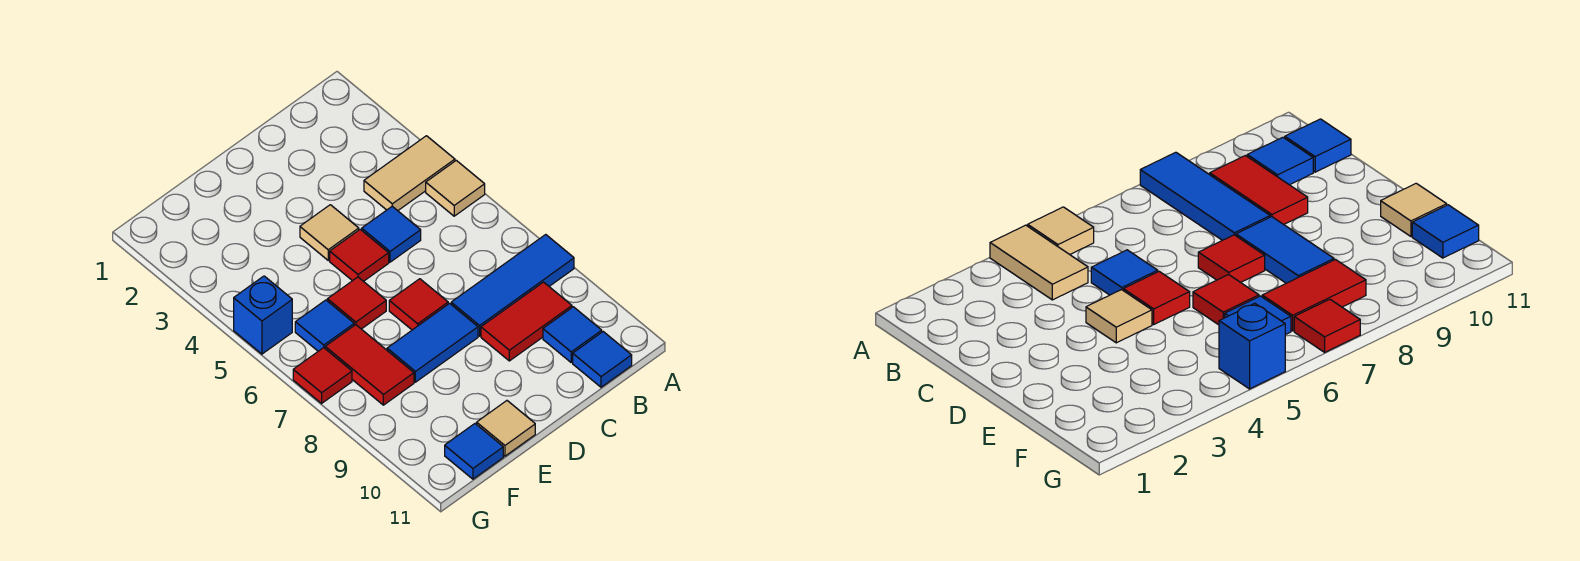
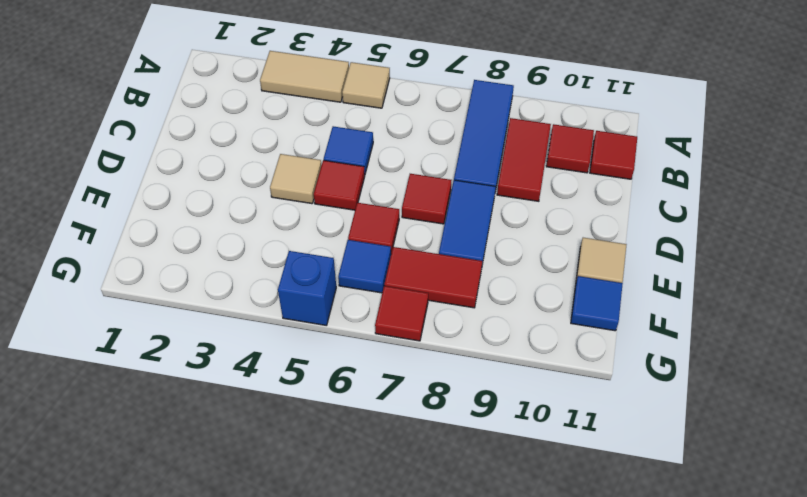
tan tile A4:B4 level 1 -> tan tile A3:A4 level 1
blue tile B10 level 1 -> red tile B10 level 1
blue tile B11 level 1 -> red tile B11 level 1

